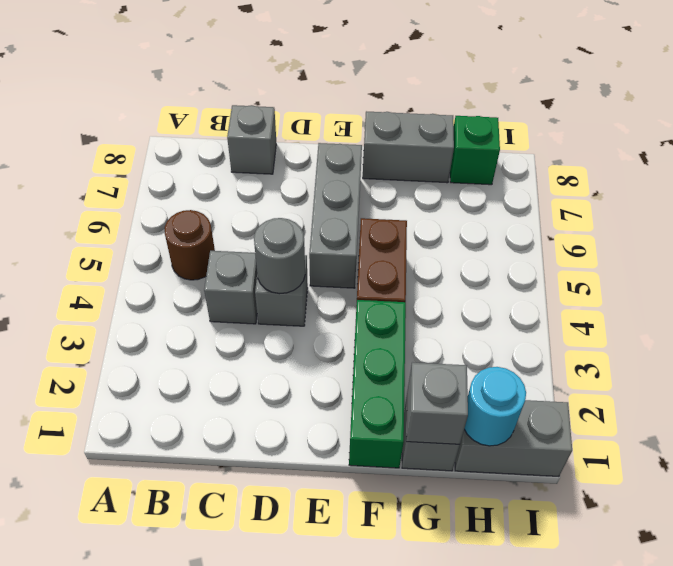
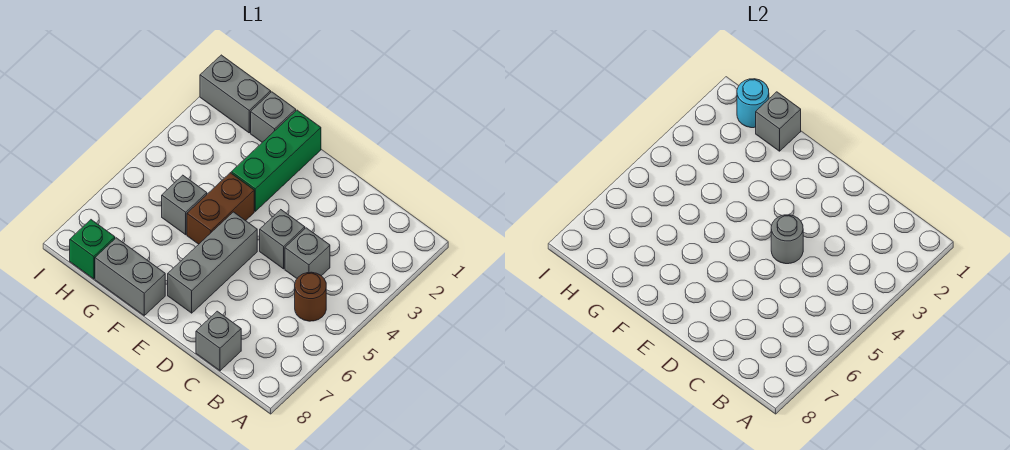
none -> grey brick G5 level 1

